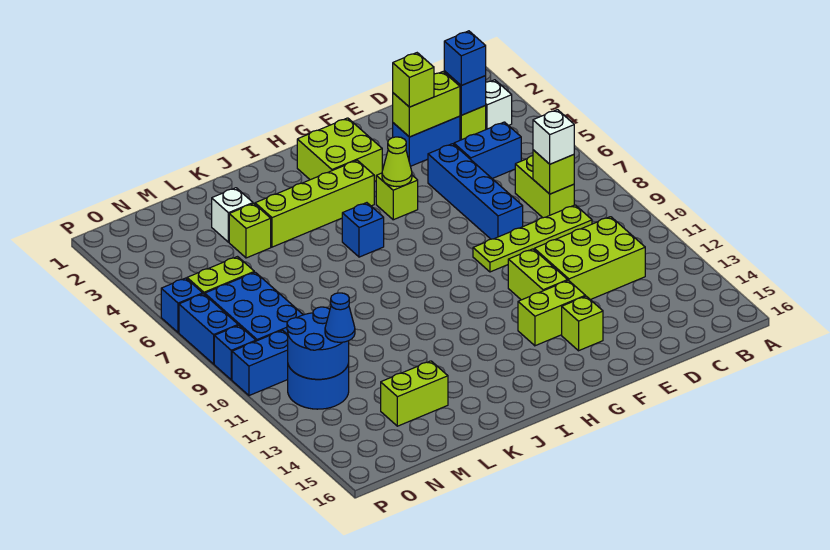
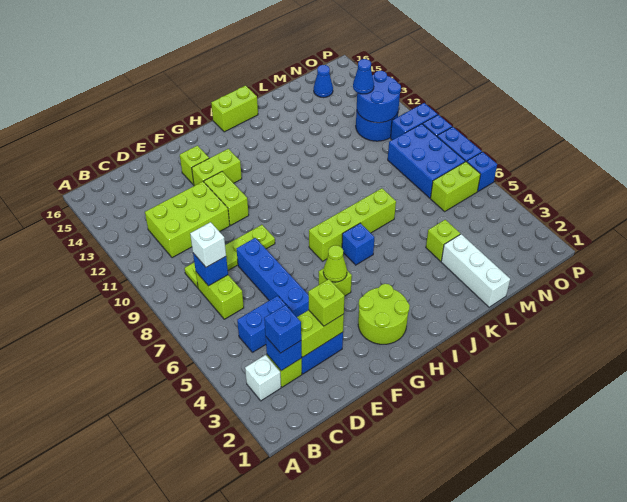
lime brick C8 level 2 -> blue brick C8 level 2
lime brick G2:H3 level 1 -> lime round brick G2:H3 level 1
lime brick H4:K4 level 1 -> lime brick H7:K7 level 1
white brick L3 level 1 -> white brick L1:L3 level 1
lime brick L14:M14 level 1 -> lime brick I16:J16 level 1
none -> blue cone N15 level 1

